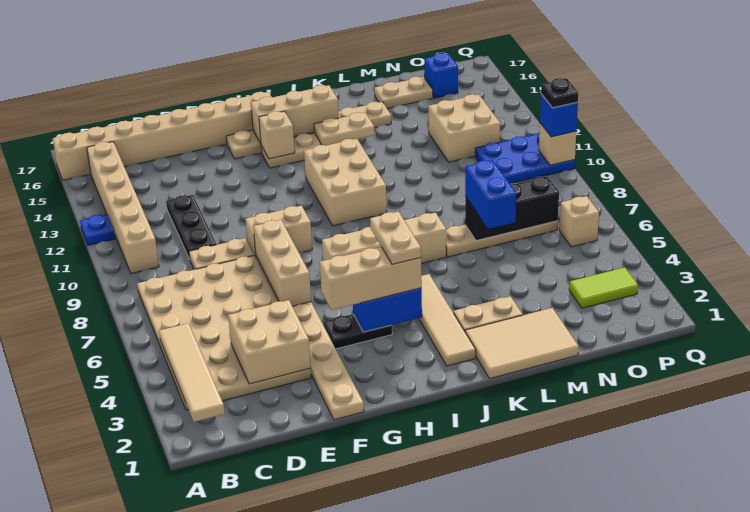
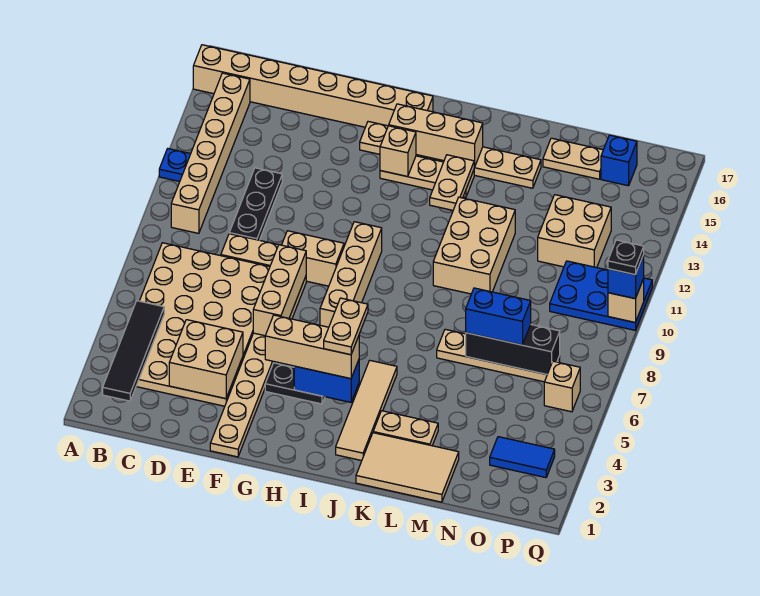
tan tile B2:B5 level 2 -> black tile B2:B5 level 2
tan brick H7:K7 level 1 -> tan brick H7:H10 level 1
tan brick I10:J12 level 1 -> tan brick K10:L12 level 1
tan plate J14:K14 level 2 -> tan plate J13:J14 level 2
blue brick M6:M7 level 3 -> blue brick M7:N7 level 3
lime tile O3:P3 level 1 -> blue tile O3:P3 level 1

